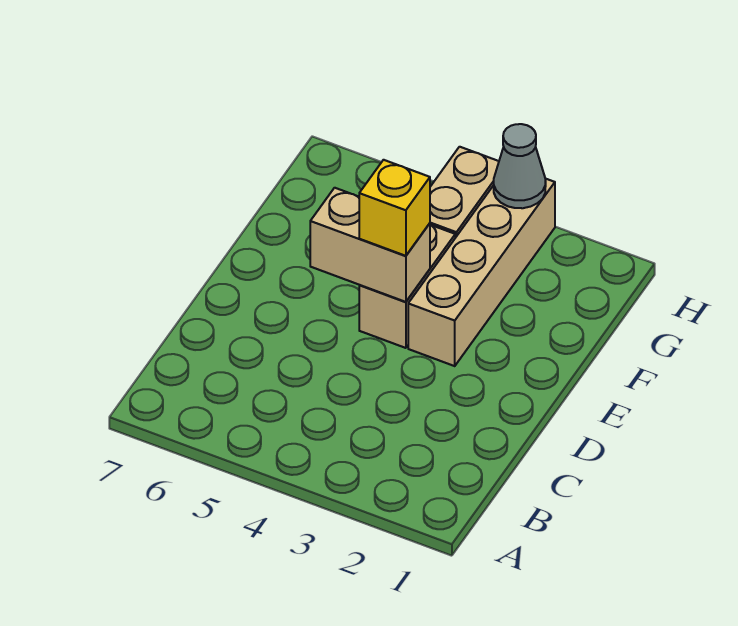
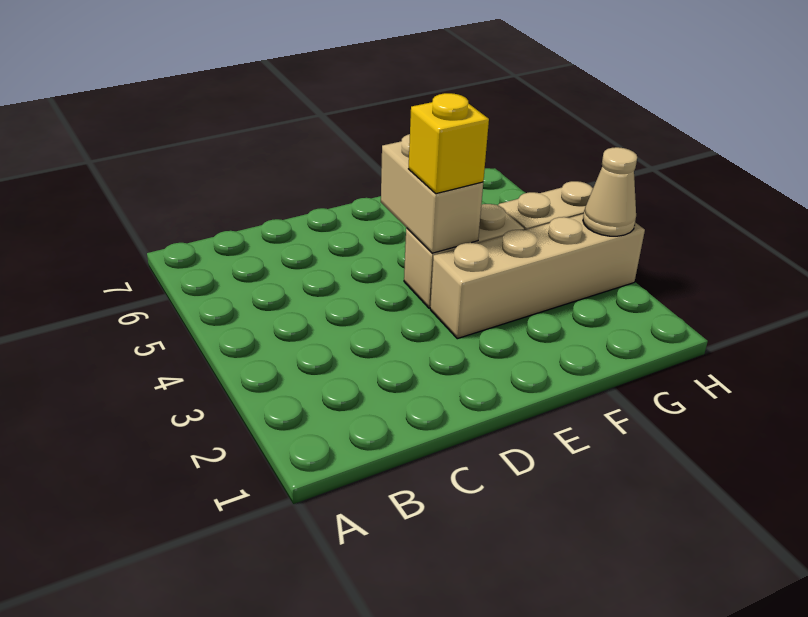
grey cone H3 level 2 -> tan cone H3 level 2

